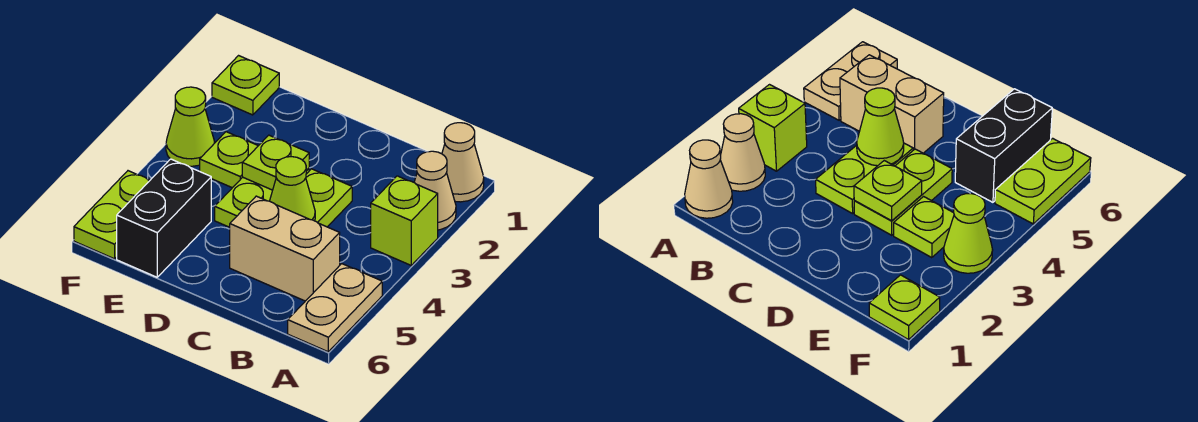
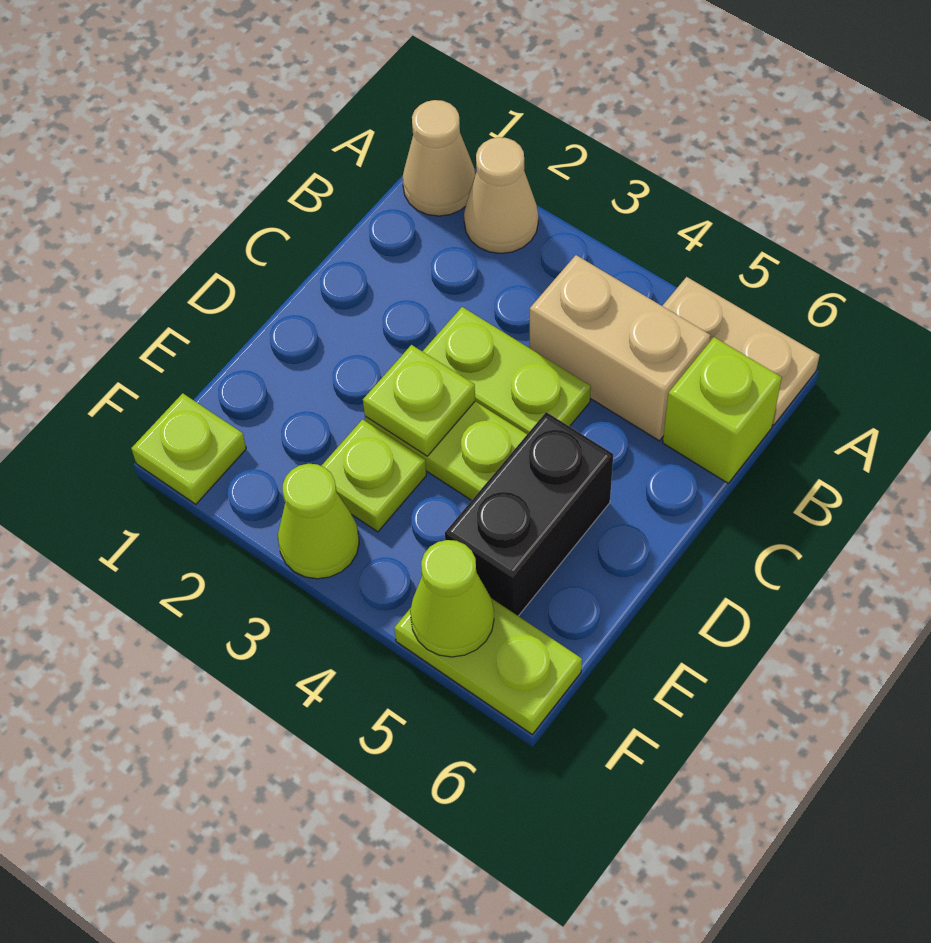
lime brick A3 level 1 -> lime brick B6 level 1
tan brick B5:C5 level 1 -> tan brick B4:B5 level 1
lime cone C4 level 2 -> lime cone F5 level 2
black brick E5:E6 level 1 -> black brick D5:E5 level 1

